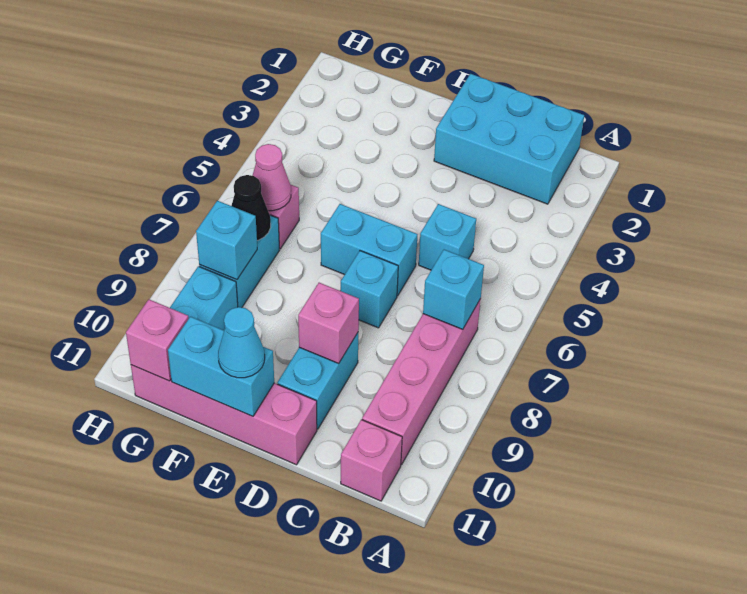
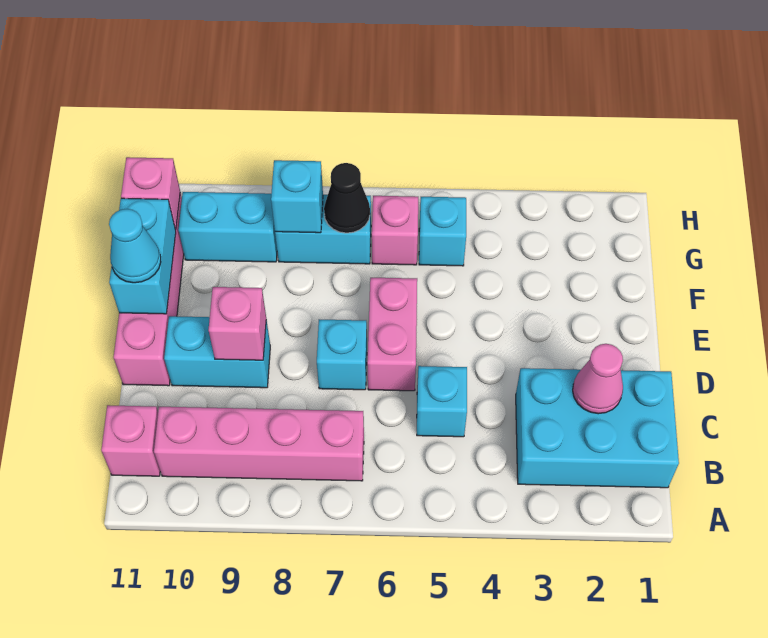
cyan brick B1:D2 level 1 -> cyan brick B1:C3 level 1
cyan brick B7 level 2 -> cyan brick G5 level 1
cyan brick D6:E6 level 1 -> pink brick D6:E6 level 1
pink cone G6 level 2 -> pink cone C2 level 2

